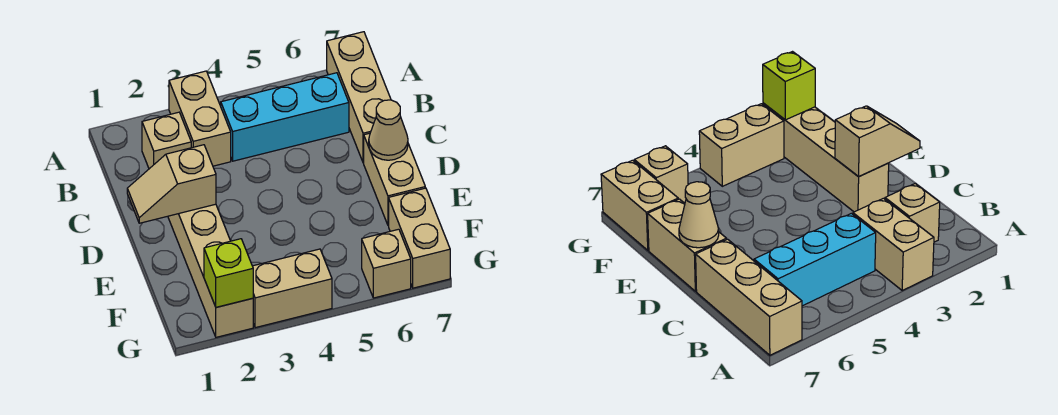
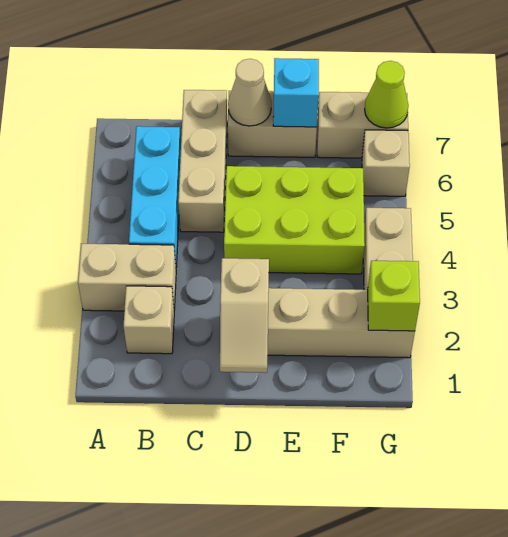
tan brick A7:C7 level 1 -> tan brick C5:C7 level 1
none -> lime brick D4:F5 level 1
none -> cyan brick E7 level 2
none -> lime cone G7 level 2

